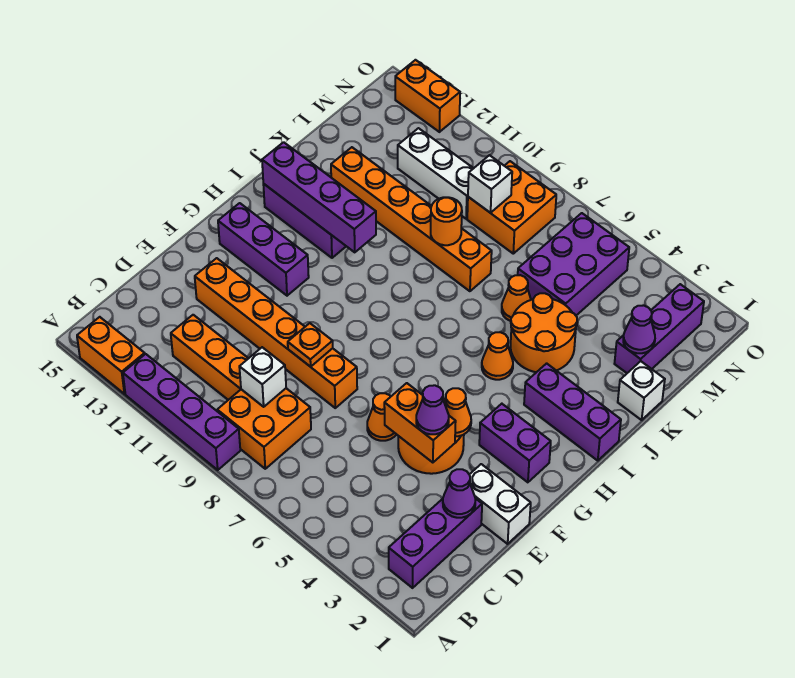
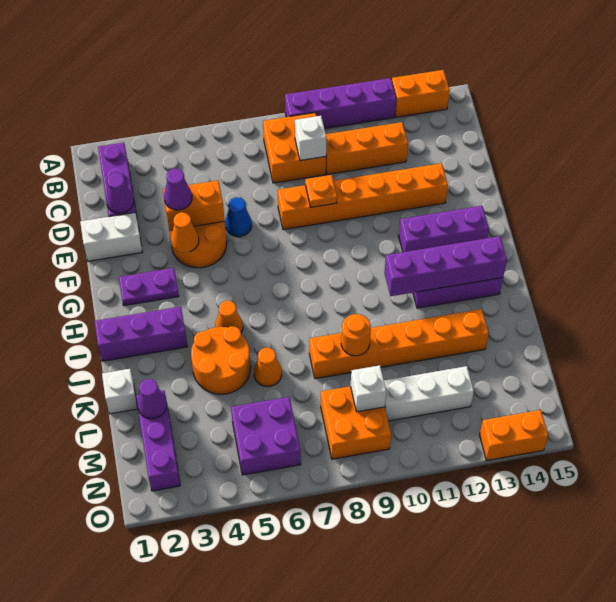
orange cone E6 level 1 -> blue cone E6 level 1
purple brick G2:G3 level 1 -> purple plate G2:G3 level 1
purple brick L5:N6 level 1 -> purple brick M5:N6 level 1

